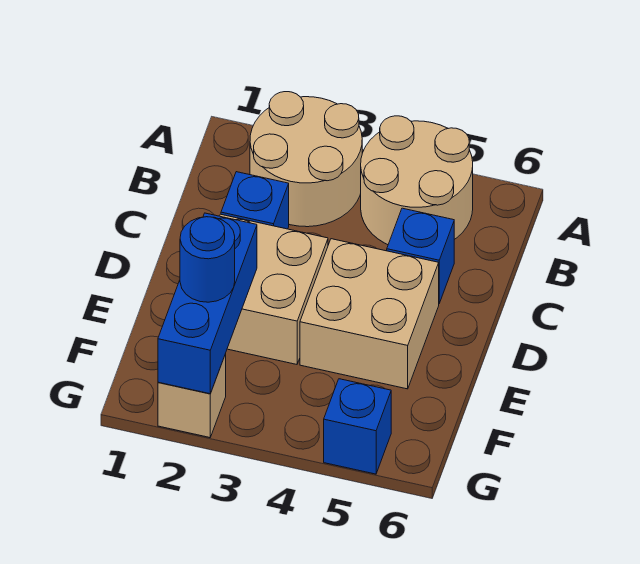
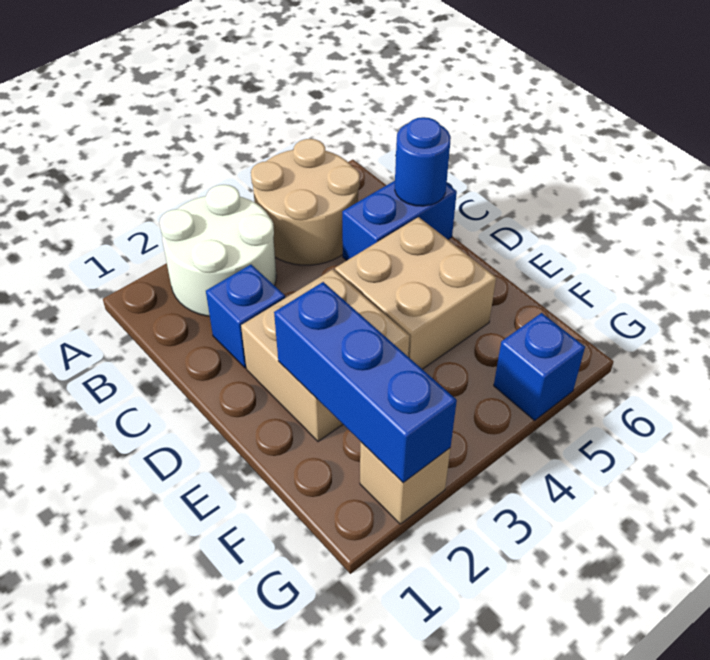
tan round brick A2:B3 level 1 -> white round brick A2:B3 level 1
blue brick C5 level 1 -> blue brick C5:C6 level 1
blue round brick F2 level 3 -> blue round brick C6 level 2

